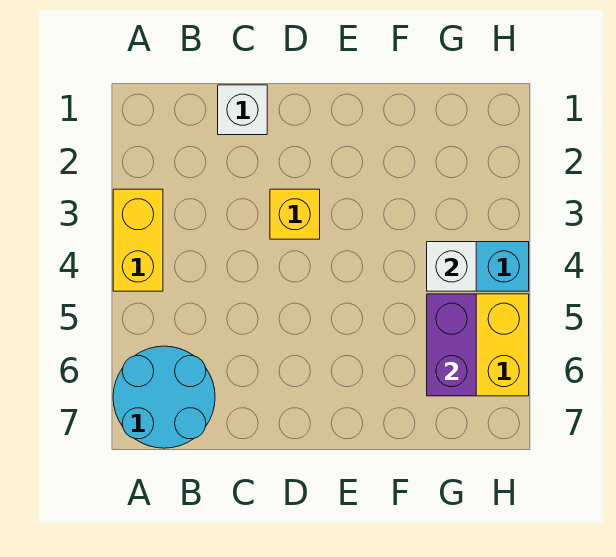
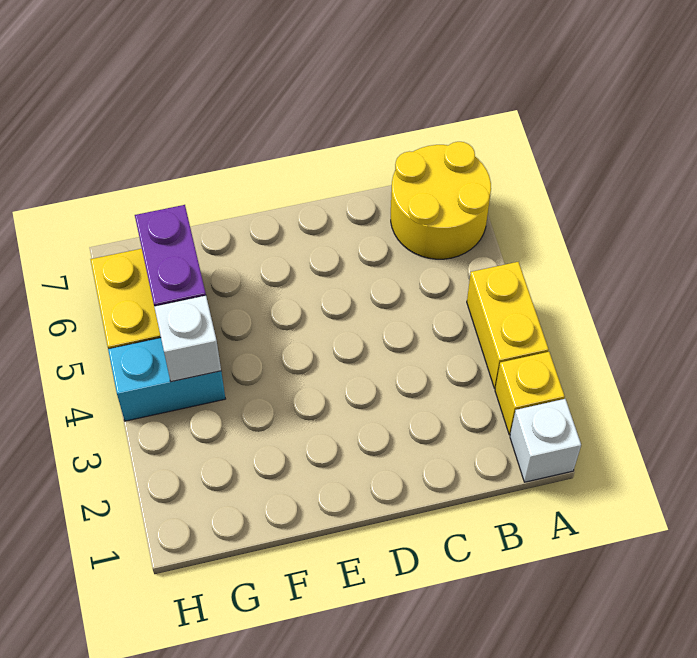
cyan round brick A6:B7 level 1 -> yellow round brick A6:B7 level 1
white brick C1 level 1 -> white brick A1 level 1
yellow brick D3 level 1 -> yellow brick A2 level 1

